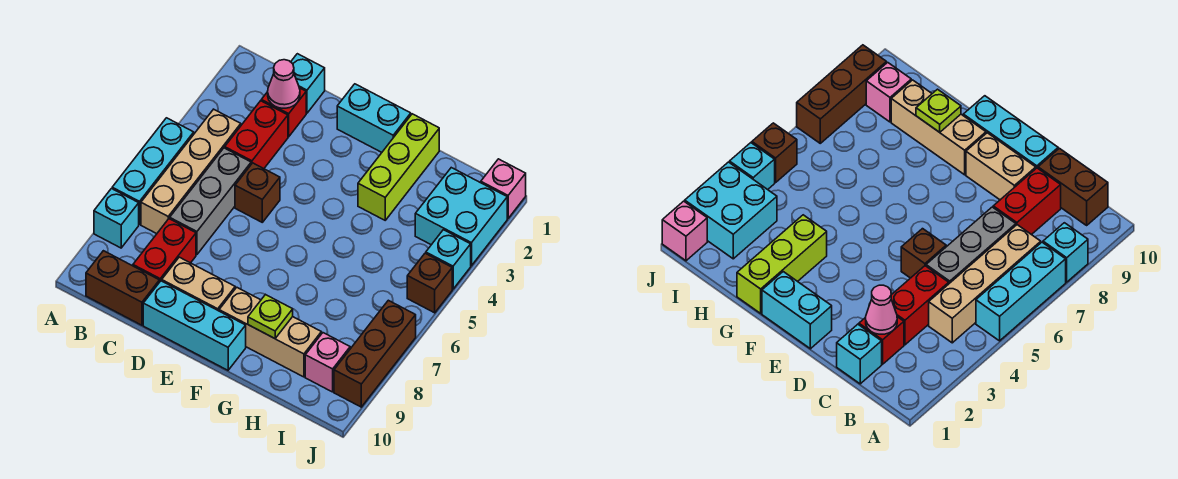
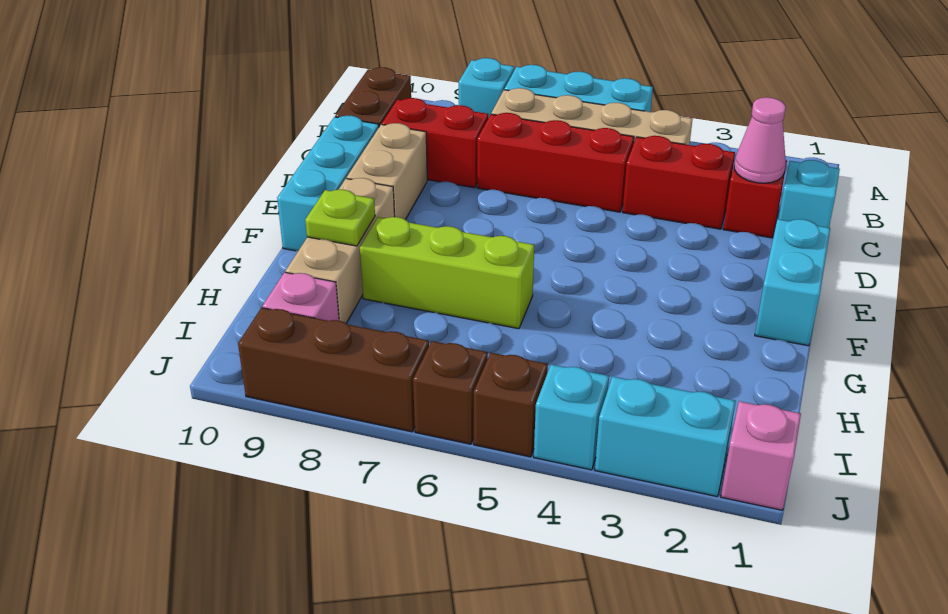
grey brick C5:C7 level 1 -> red brick C5:C7 level 1
brown brick D5 level 1 -> brown brick J6 level 1
lime brick G1:G3 level 1 -> lime brick G6:G8 level 1
cyan brick I2:J3 level 1 -> cyan brick J2:J3 level 1

